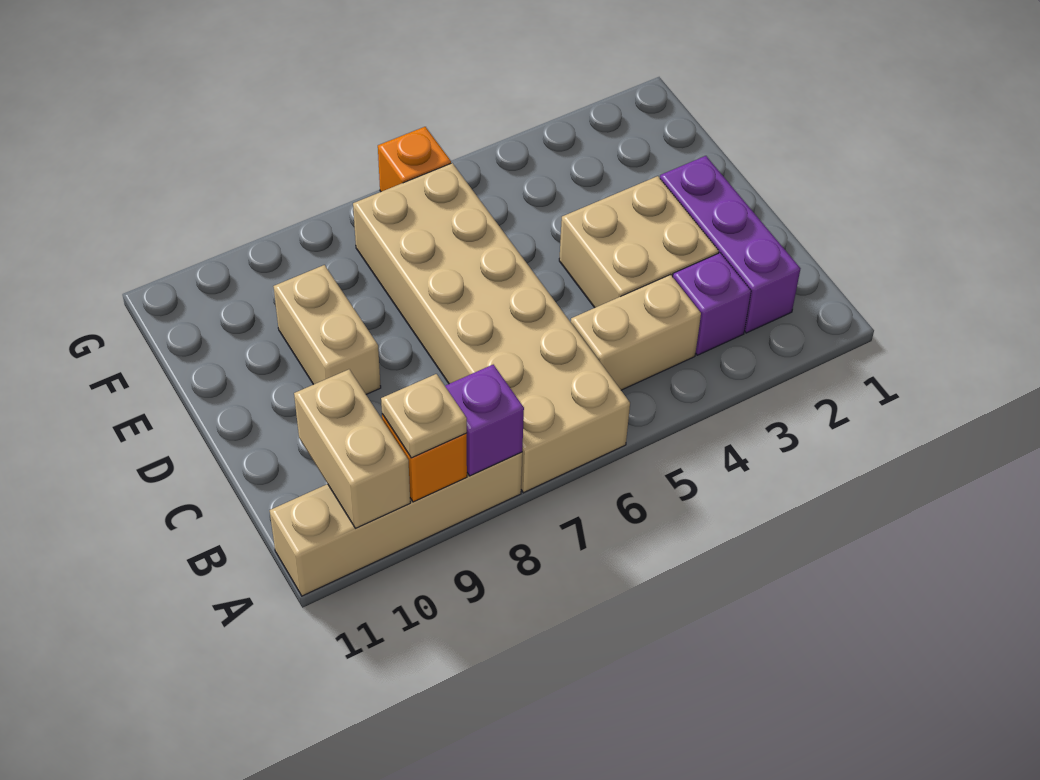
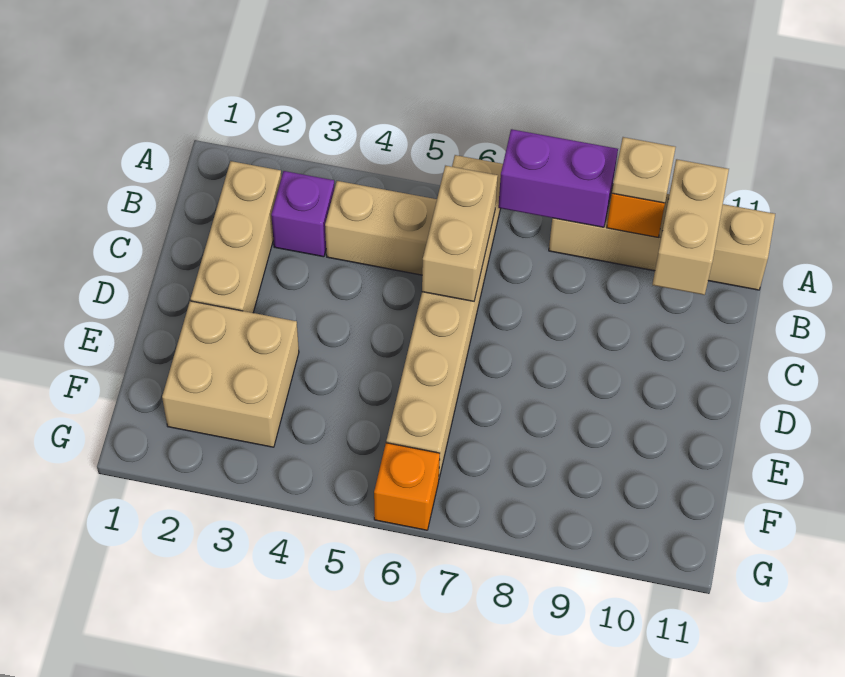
tan brick A6:F7 level 1 -> tan brick A6:F6 level 1
purple brick A8 level 2 -> purple brick A7:A8 level 2
purple brick B2:D2 level 1 -> tan brick B2:D2 level 1
tan brick C3:D4 level 1 -> tan brick E2:F3 level 1
tan brick D9:E9 level 1 -> tan brick B6:C6 level 2

